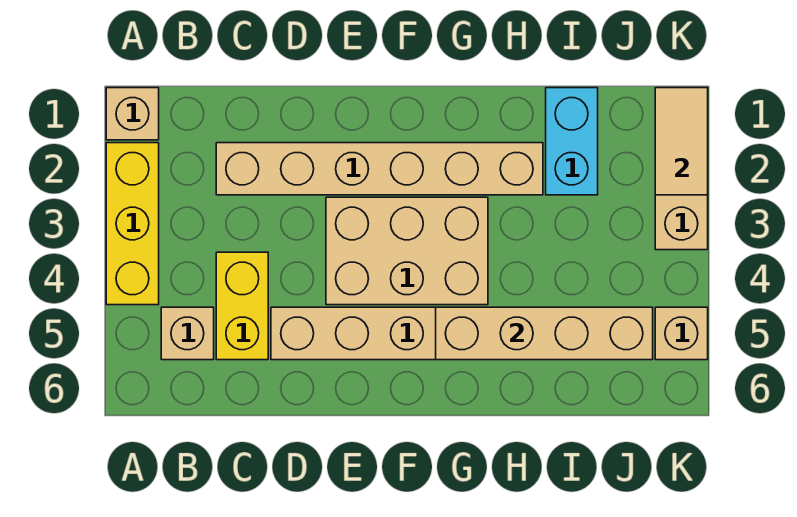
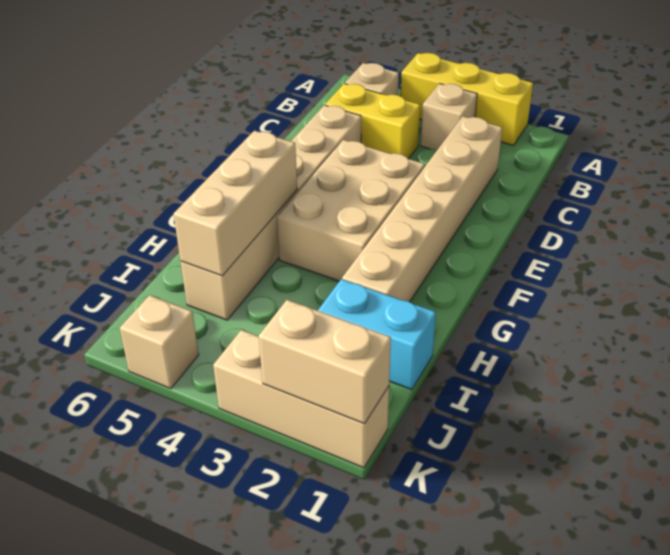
tan brick A1 level 1 -> tan brick B3 level 1
tan brick G5:J5 level 2 -> tan brick G5:I5 level 2
tan tile K1:K2 level 2 -> tan brick K1:K2 level 2

